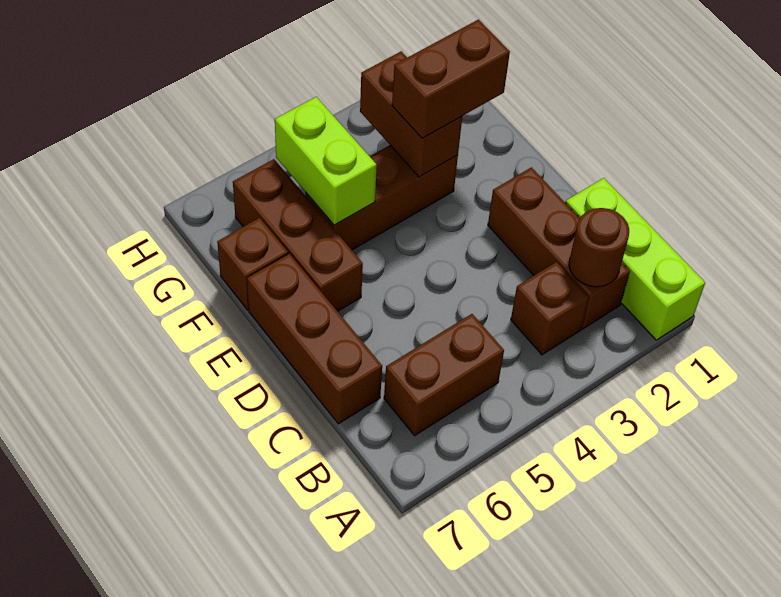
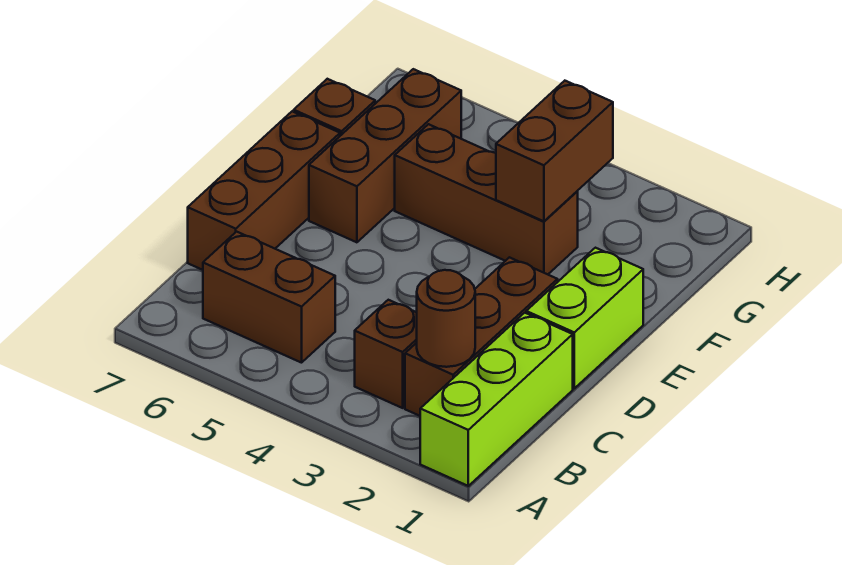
brown brick F2:F3 level 3 -> none
lime brick F5:G5 level 2 -> lime brick D1:E1 level 1

